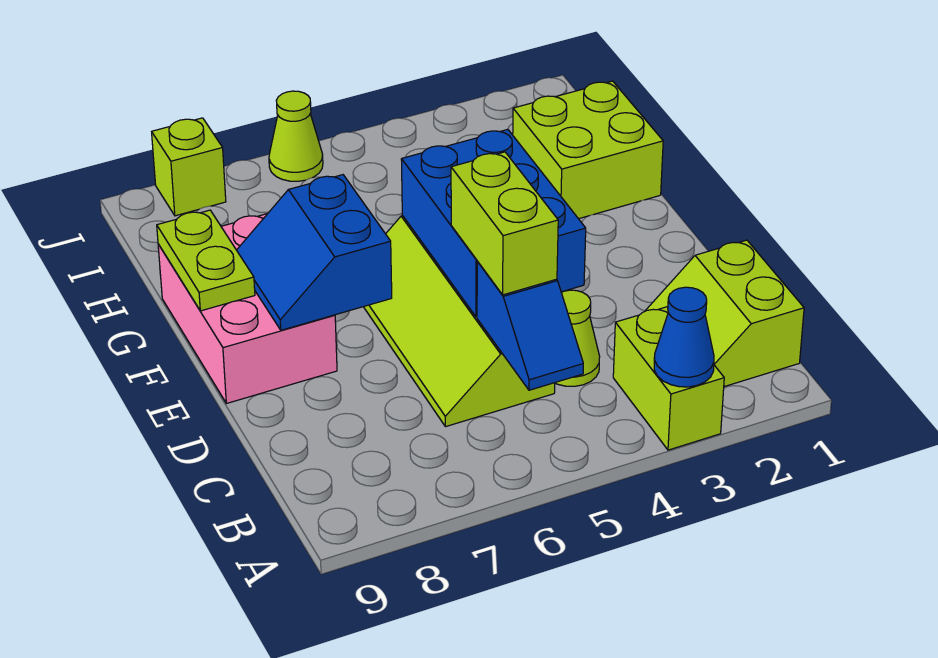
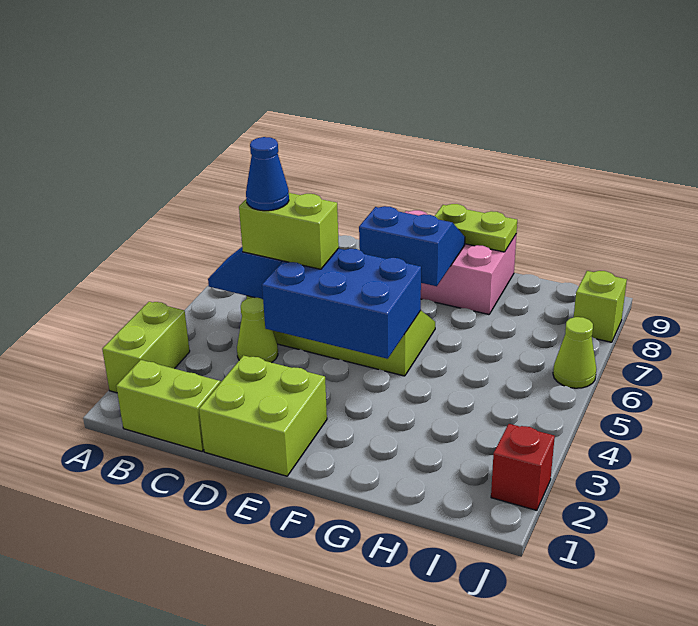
lime brick A3:B3 level 1 -> lime brick A2:A3 level 1
blue cone A3 level 2 -> blue cone C5 level 4
lime brick G1:H2 level 1 -> lime brick D1:E2 level 1
none -> red brick J2 level 1

